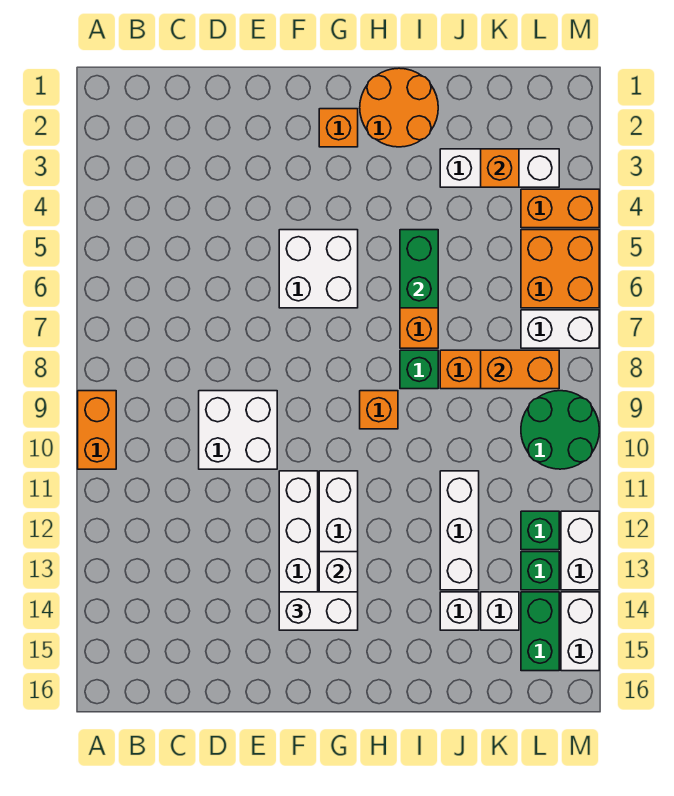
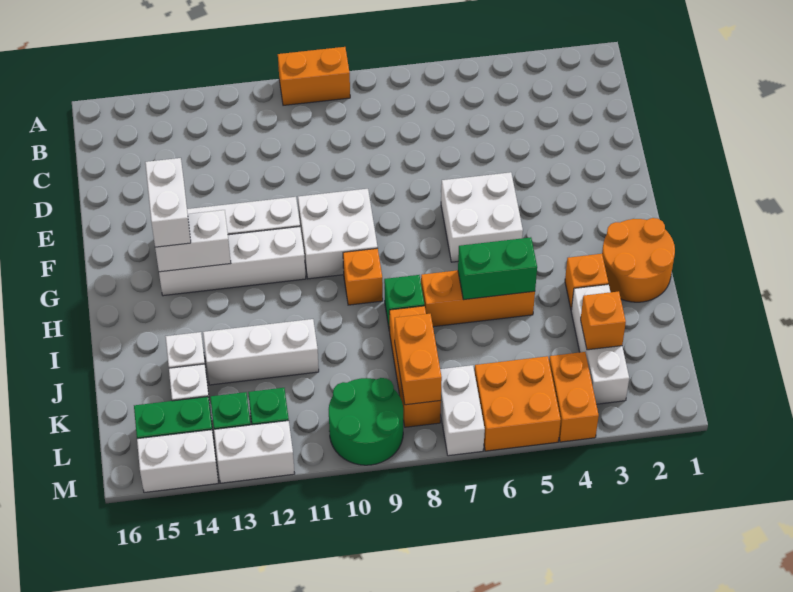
white brick D9:E10 level 1 -> white brick F9:G10 level 1
orange brick G2 level 1 -> orange brick I3 level 1

